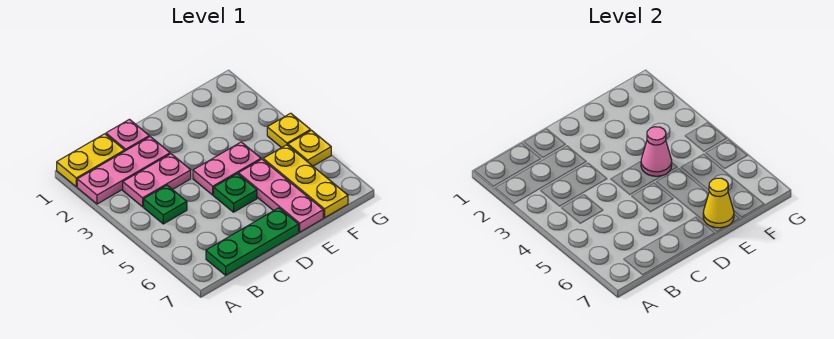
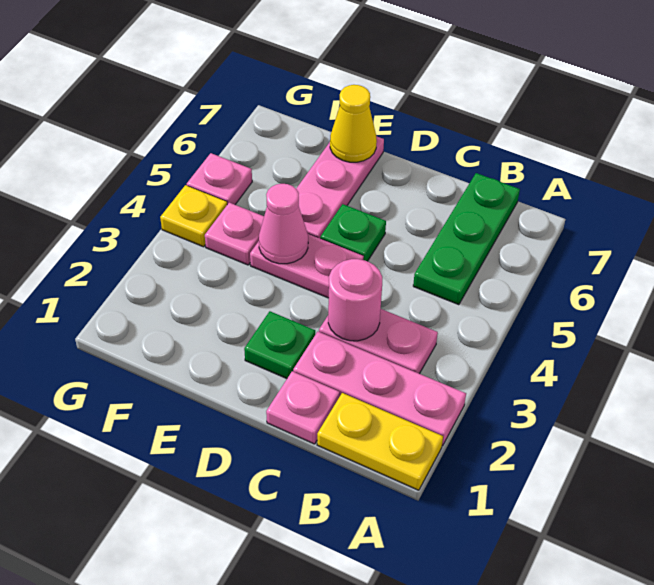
green plate B4 level 1 -> green plate D2 level 1
green plate B7:D7 level 1 -> green plate B5:B7 level 1
none -> pink round brick C3 level 2
none -> pink plate F4 level 1
yellow plate F5:F7 level 1 -> none
yellow plate G5 level 1 -> pink plate G5 level 1

